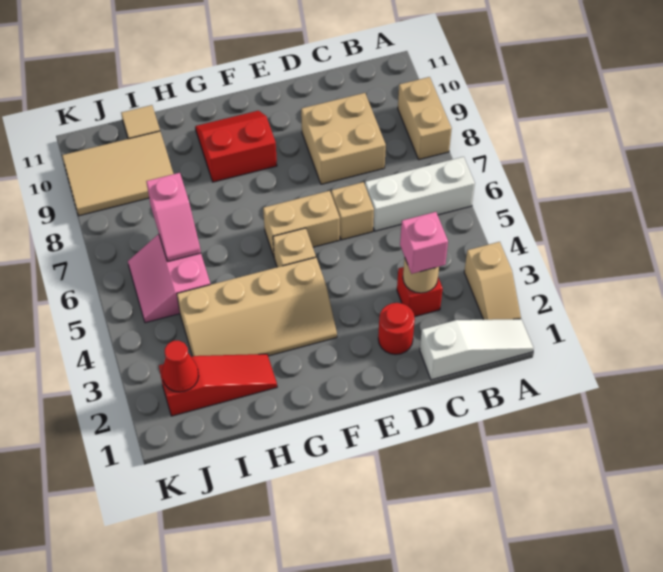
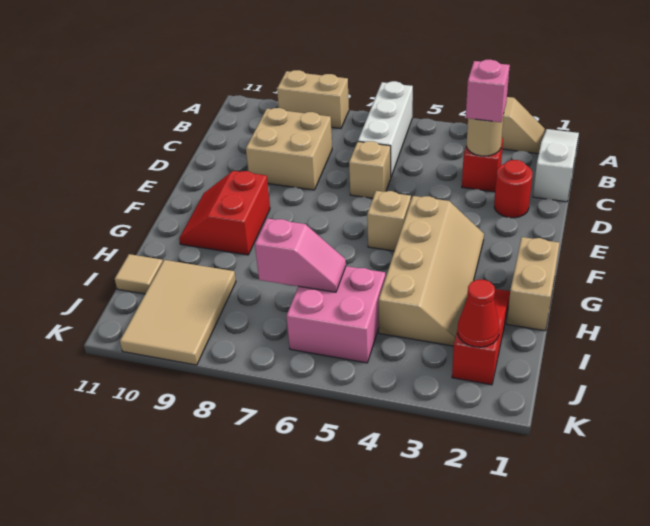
tan brick E6:F6 level 1 -> tan brick G1:H1 level 1
pink slope I5:J6 level 1 top I -> pink brick I5:J6 level 1

